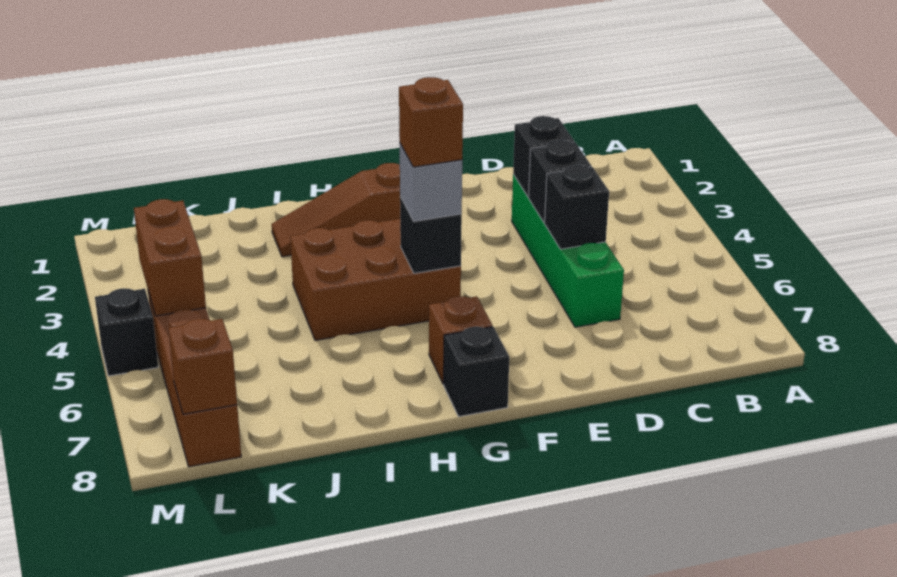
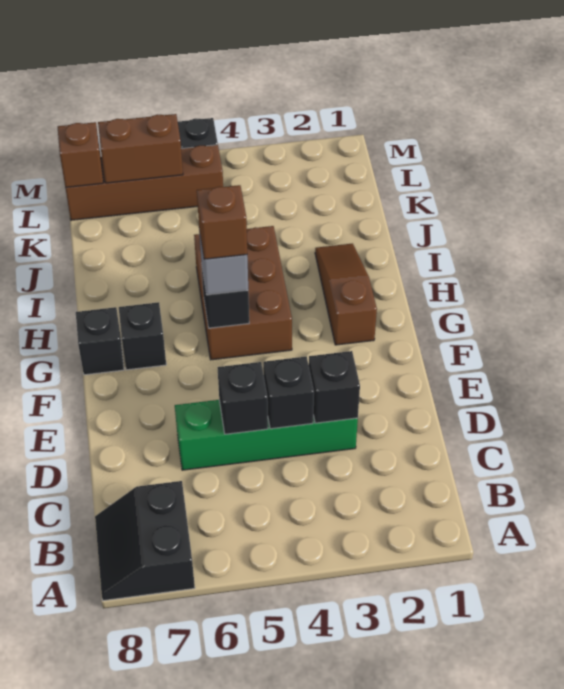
none -> black slope A7:B8 level 1 top 7
brown brick G7 level 1 -> black brick G7 level 1
brown brick L4:L5 level 2 -> brown brick L6:L7 level 2

